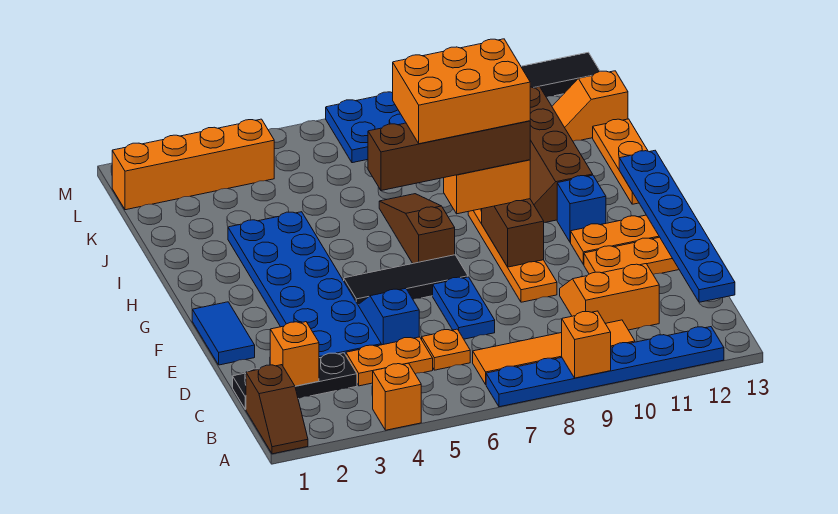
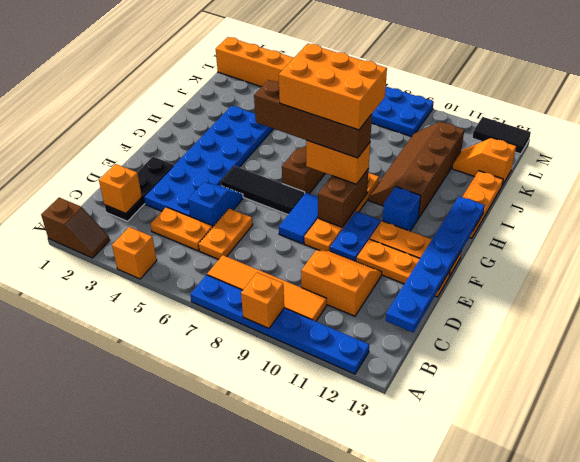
brown slope A1:B1 level 1 top B -> brown slope A1:A2 level 1 top 1
black plate C1:C3 level 1 -> black plate C2:E2 level 1
orange plate C6 level 1 -> orange plate C6:D6 level 1
blue plate D7:E7 level 1 -> blue plate E10:F10 level 1
blue tile E1:F1 level 1 -> blue tile E8:F8 level 1

